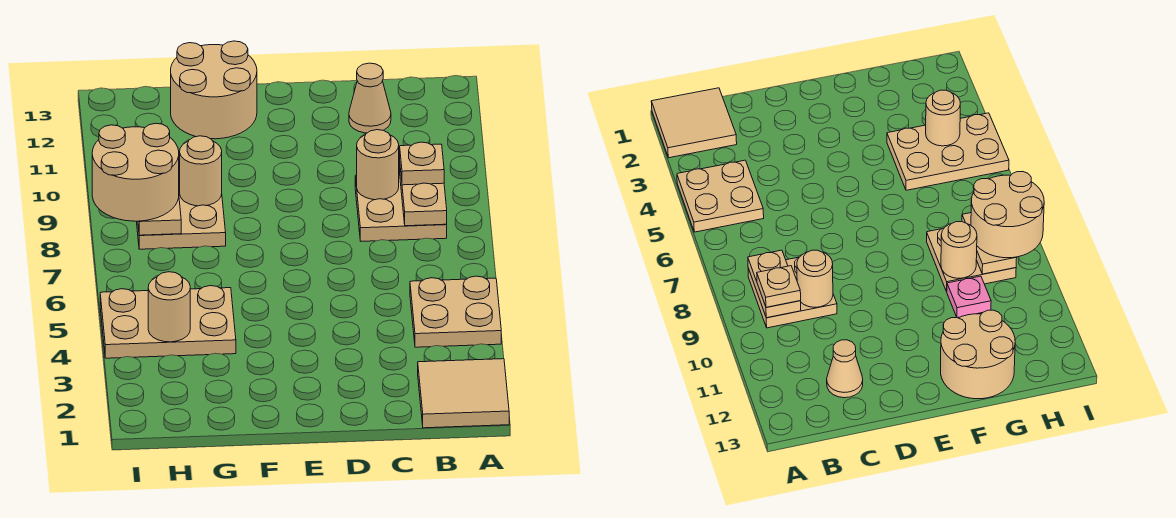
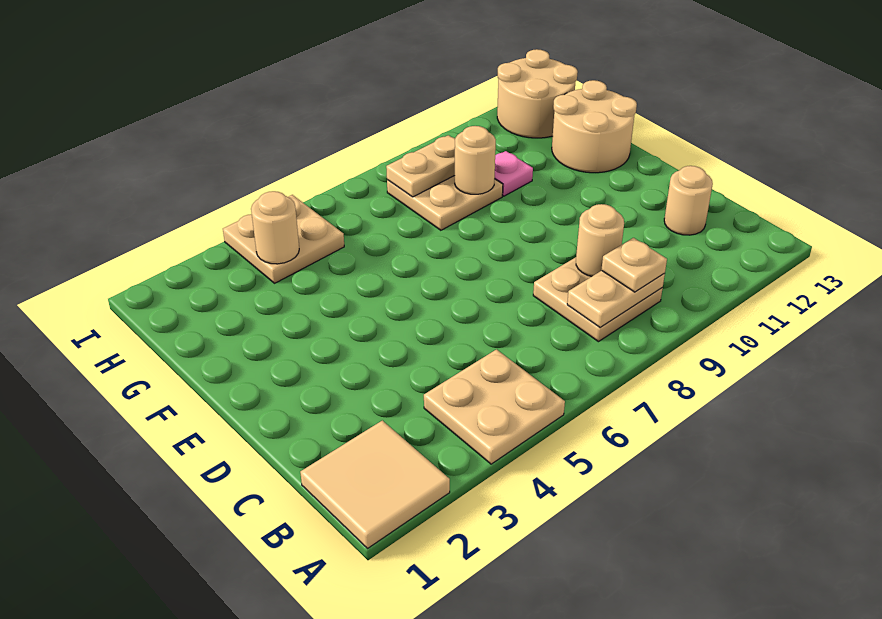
tan cone C12 level 1 -> tan round brick C12 level 1
tan plate G4:I5 level 1 -> tan plate H4:I5 level 1
tan round brick H8:I9 level 3 -> tan round brick H12:I13 level 1

